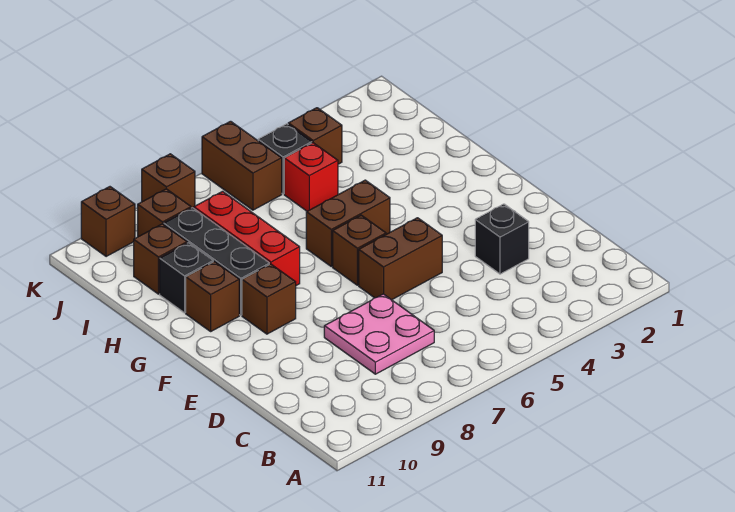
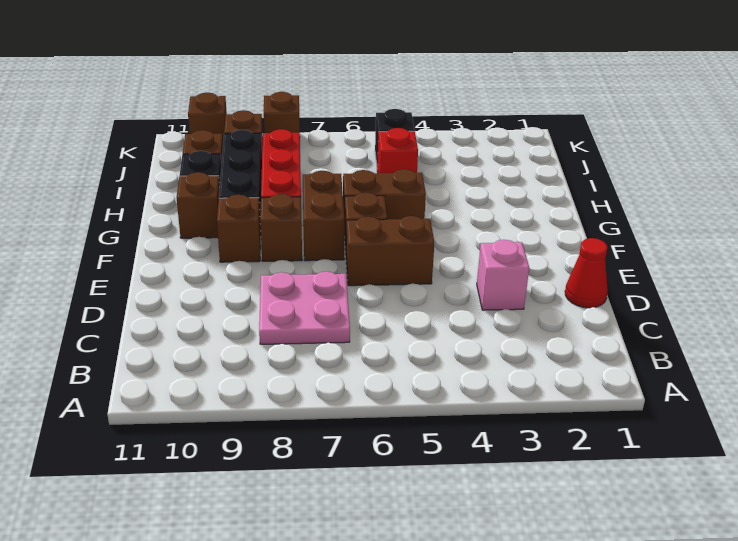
none -> red cone D1 level 1
black brick D3 level 1 -> pink brick D3 level 1
brown brick J4 level 1 -> brown brick F8 level 1
brown brick J6:K6 level 1 -> brown brick F7:G7 level 1

